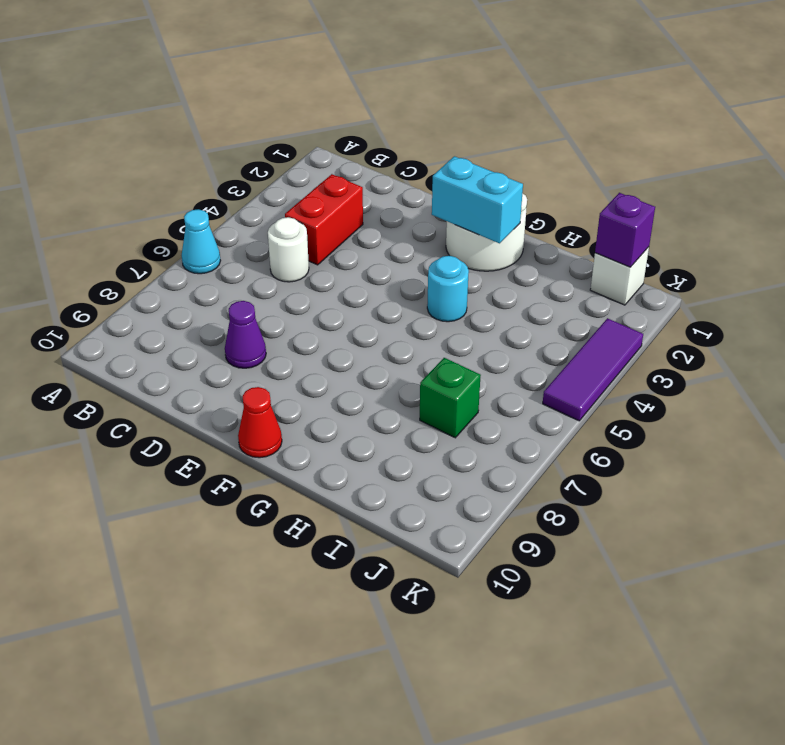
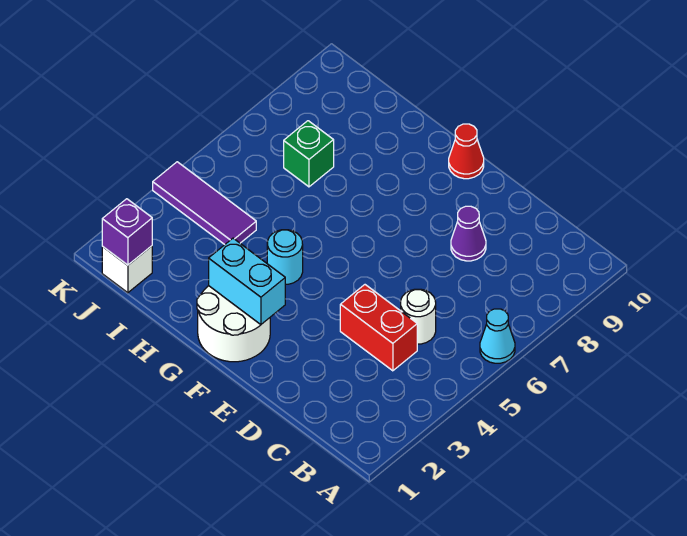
red brick C3:C4 level 1 -> red brick C4:D4 level 1
purple tile K3:K5 level 1 -> purple tile I4:K4 level 1

